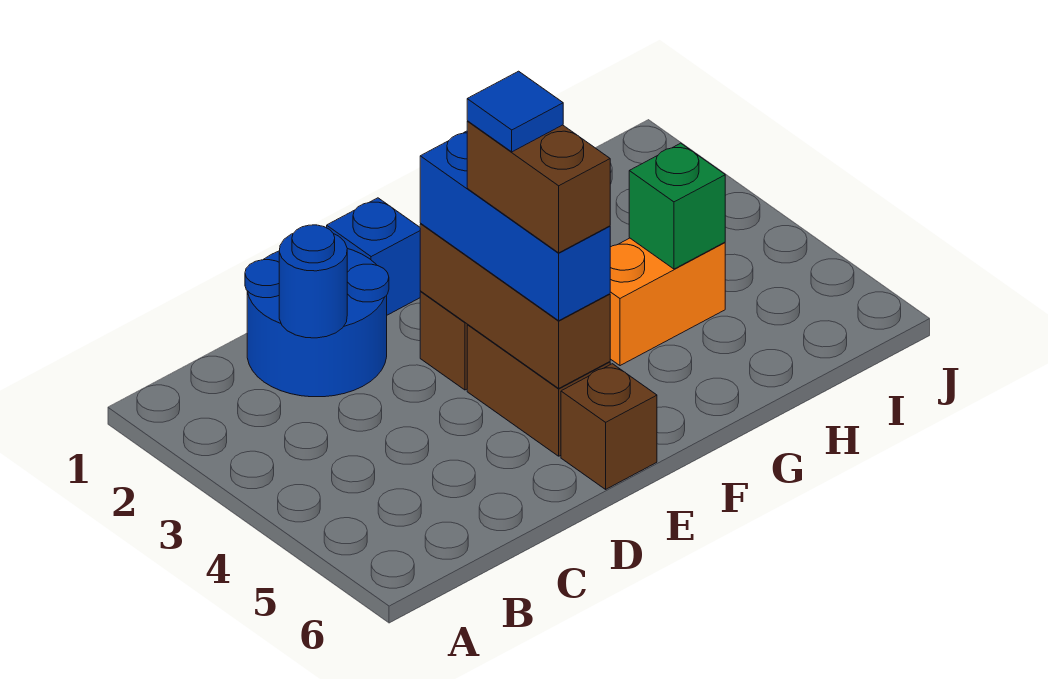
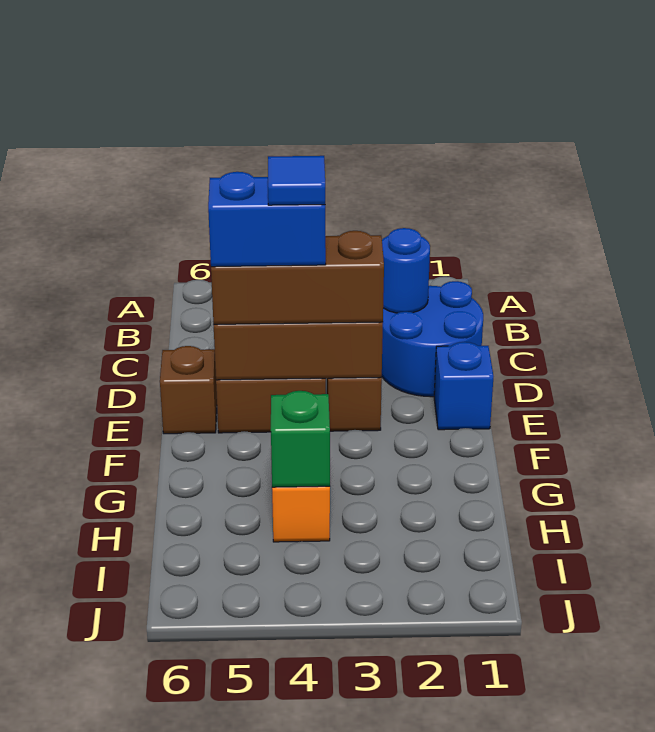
blue brick E3:E5 level 3 -> brown brick E3:E5 level 3
brown brick E4:E5 level 4 -> blue brick E4:E5 level 4

